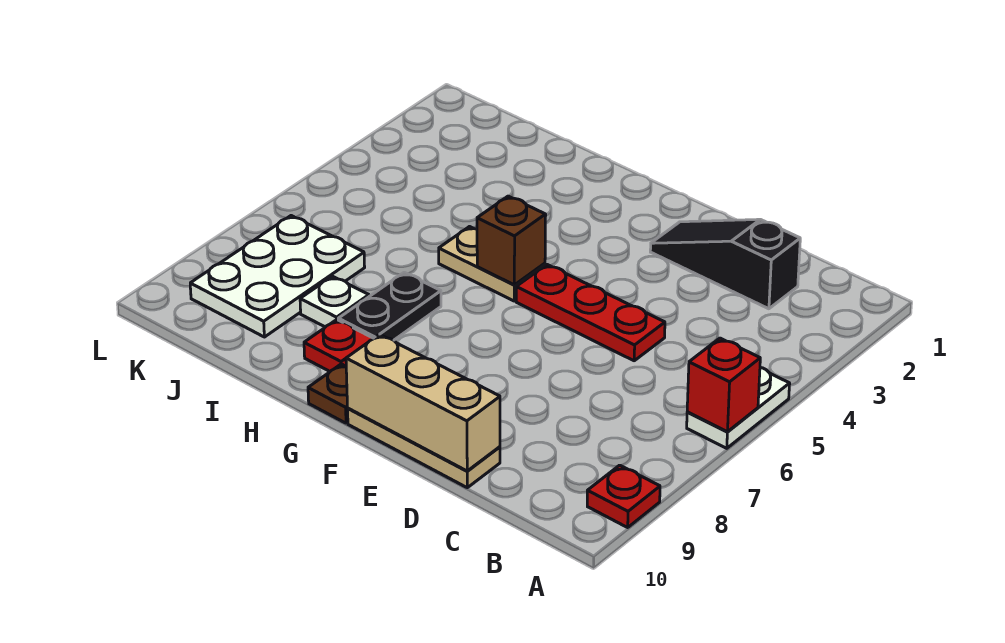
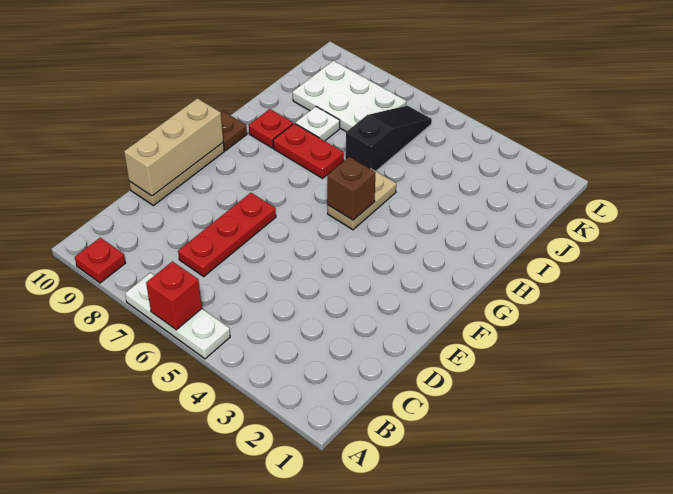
white plate A5:A6 level 1 -> white plate A5:A7 level 1
black slope C2:E2 level 1 top C -> black slope I6:K6 level 1 top I
red plate D5:F5 level 1 -> red plate C7:E7 level 1
black plate H7:H8 level 1 -> red plate H7:H8 level 1

